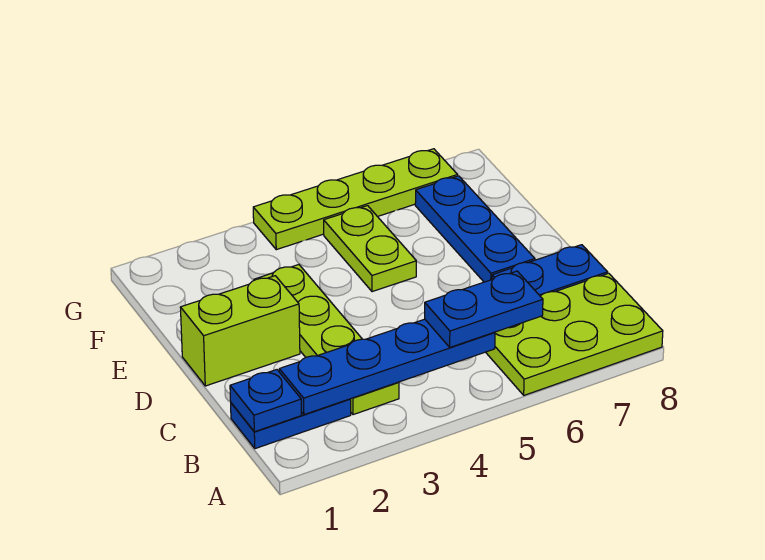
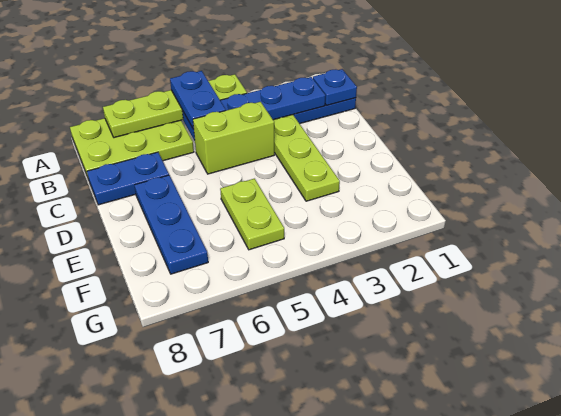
blue plate B5:B6 level 3 -> blue plate A5:B5 level 3
lime brick D1:D2 level 1 -> lime brick C4:C5 level 1
lime plate G4:G7 level 1 -> lime plate A4:A7 level 2

